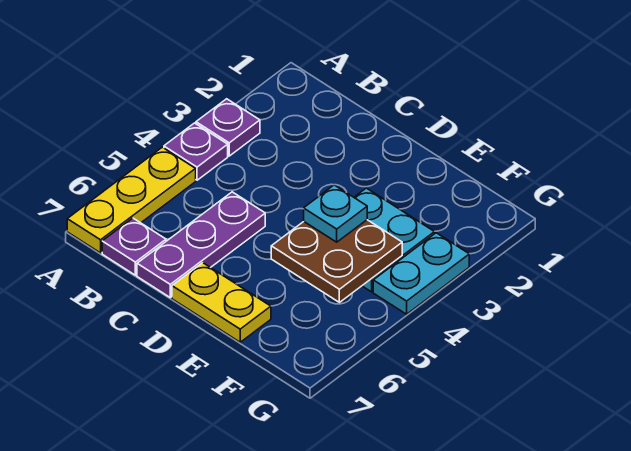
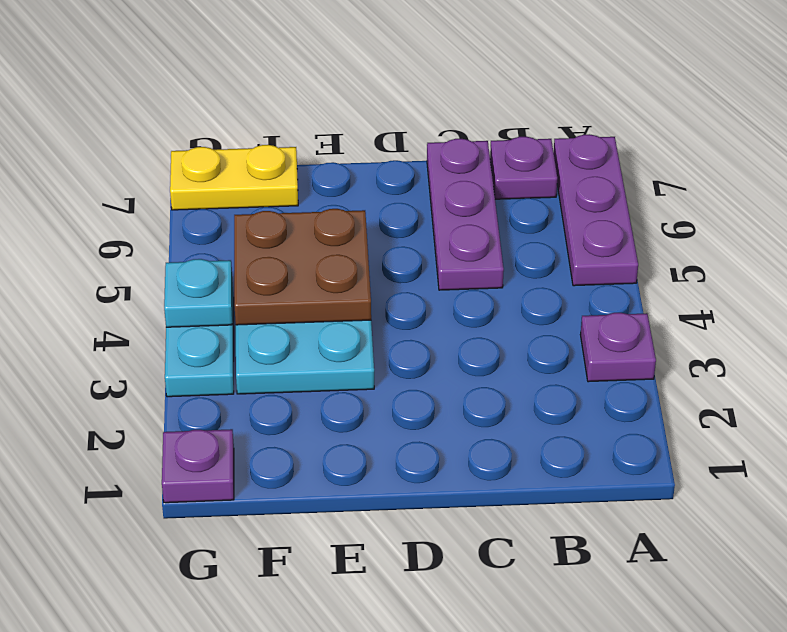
purple plate A4 level 1 -> purple plate G1 level 1
yellow plate A5:A7 level 1 -> purple plate A5:A7 level 1
yellow plate D7:E7 level 1 -> yellow plate F7:G7 level 1
cyan plate E4 level 3 -> cyan plate G4 level 2

